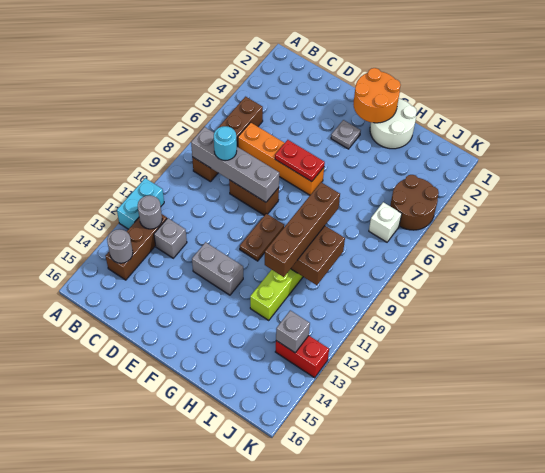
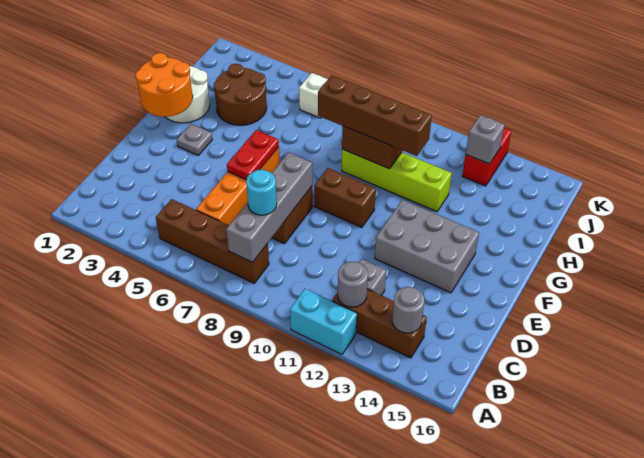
grey brick E12:F12 level 1 -> grey brick E12:F14 level 1
brown plate F9:F10 level 1 -> brown brick F9:F10 level 1
brown round brick J4:K5 level 1 -> brown round brick H3:I4 level 1

